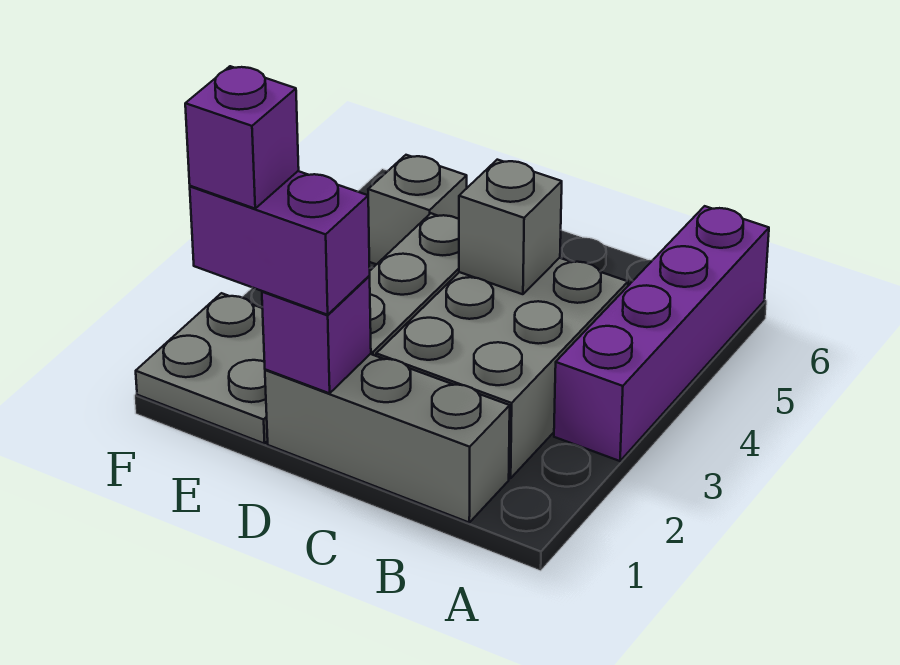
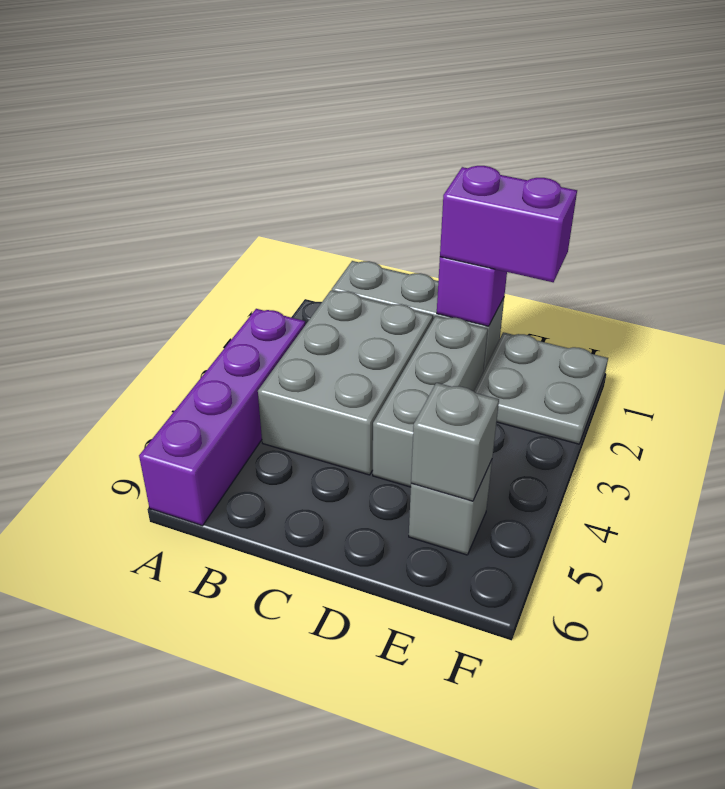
grey brick C4 level 2 -> grey brick E5 level 2
purple brick E1 level 4 -> none

